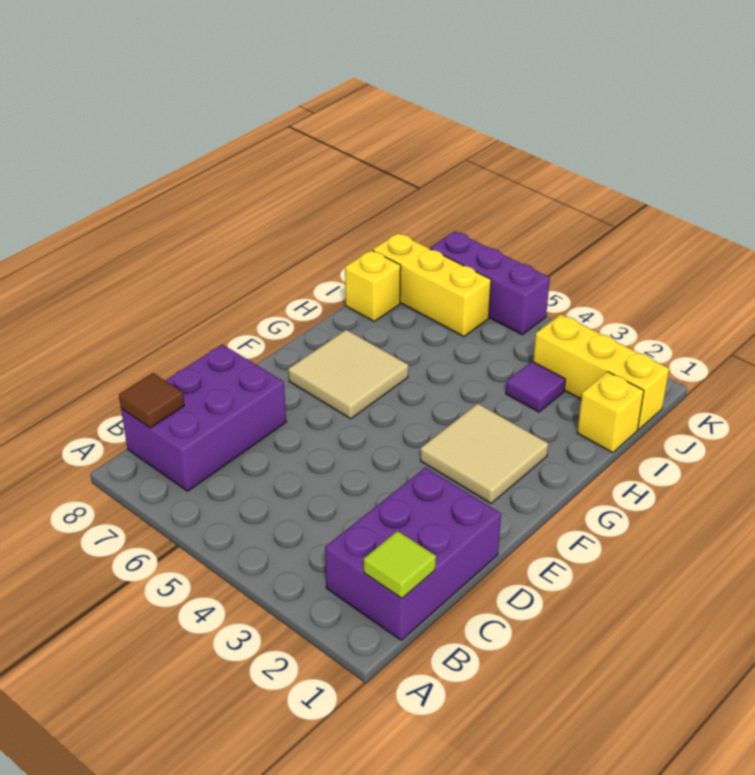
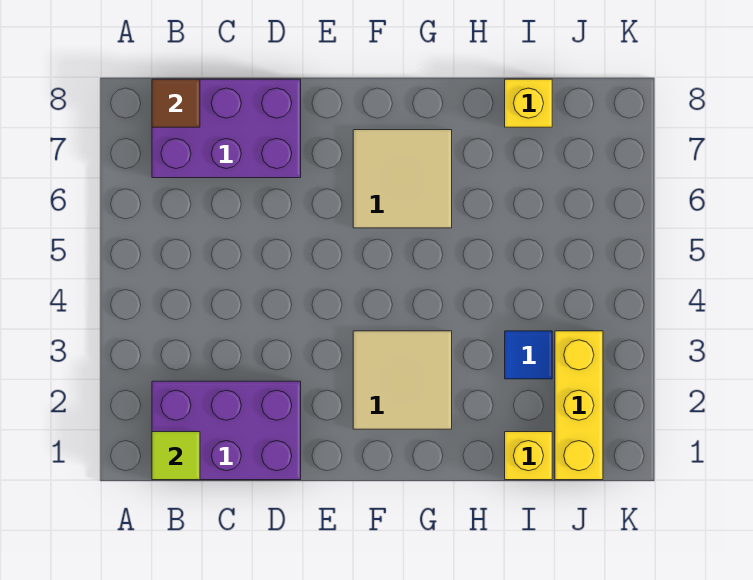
purple tile I3 level 1 -> blue tile I3 level 1
yellow brick J6:J8 level 1 -> none
purple brick K5:K7 level 1 -> none

